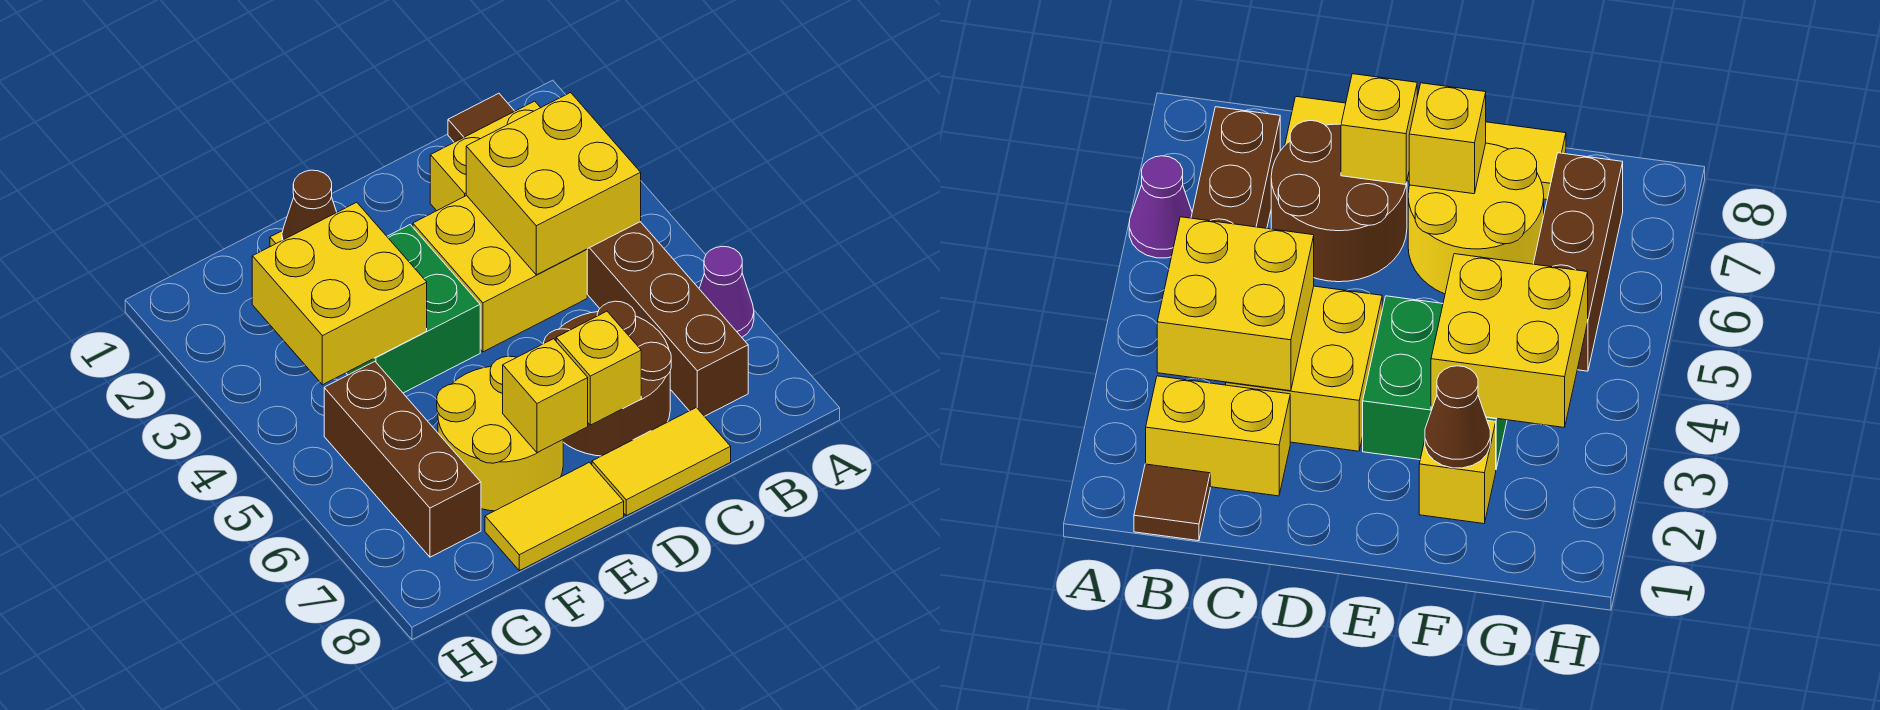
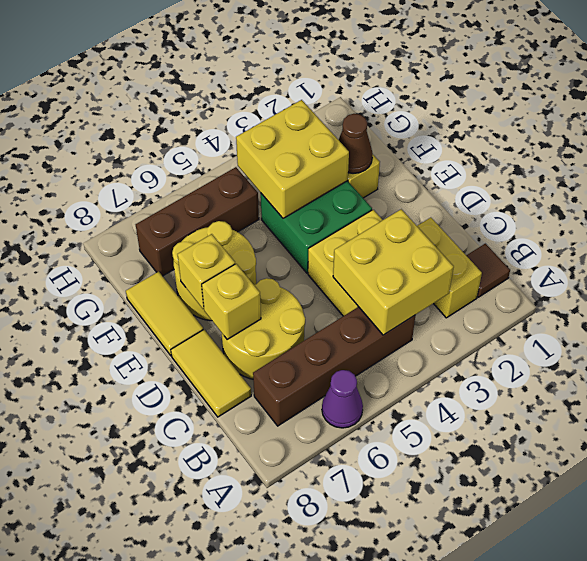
brown round brick C6:D7 level 1 -> yellow round brick C6:D7 level 1

